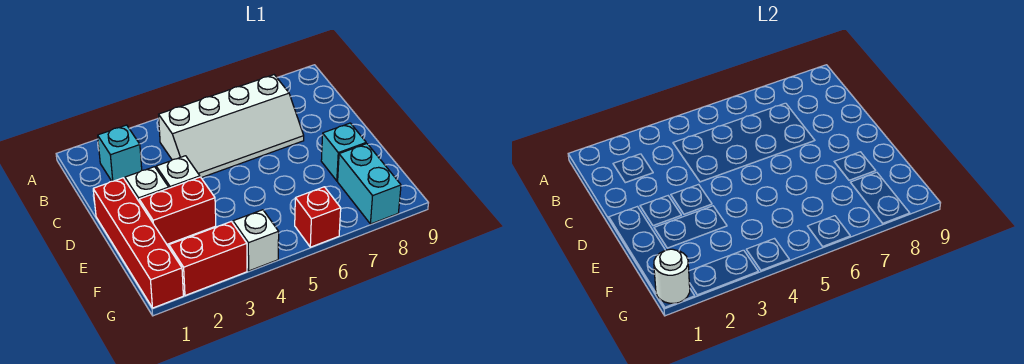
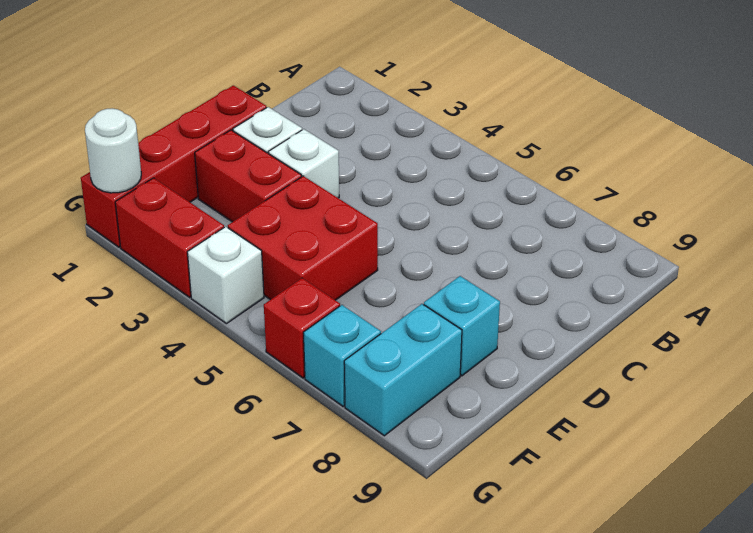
cyan brick B2 level 1 -> cyan brick G7 level 1
white slope B4:C7 level 1 top B -> none
none -> red brick E4:F5 level 1

